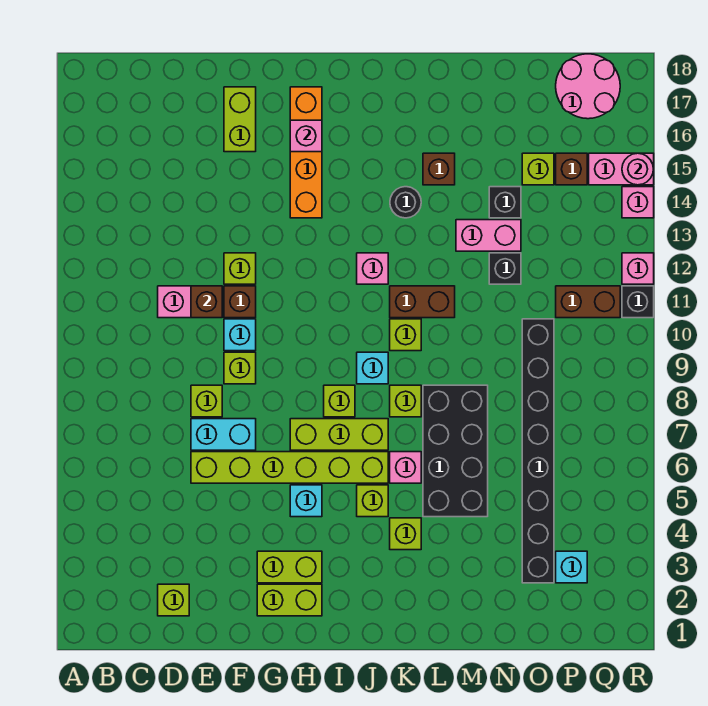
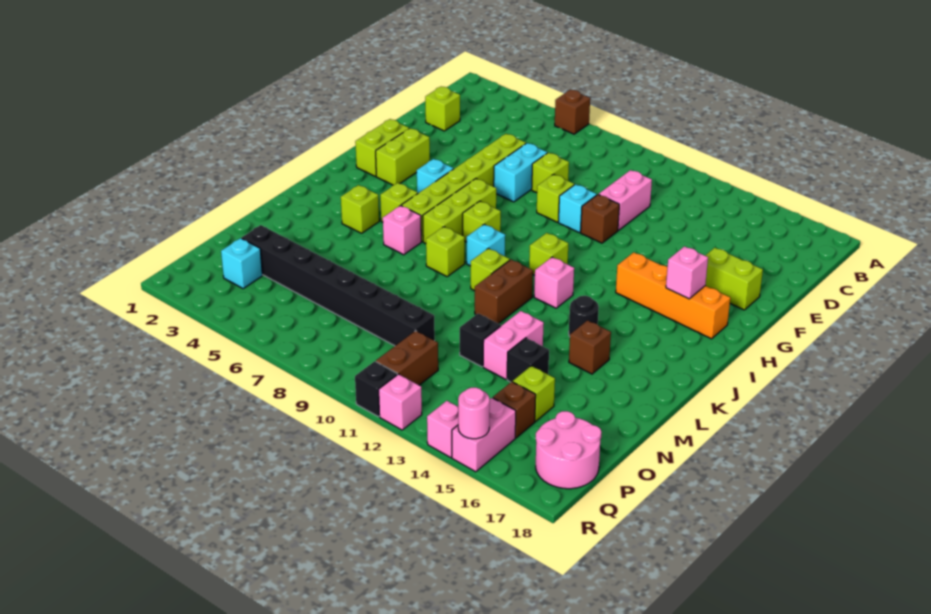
brown brick E11 level 2 -> brown brick A6 level 1
lime brick F12 level 1 -> lime brick I11 level 1
black brick L5:M8 level 1 -> none

